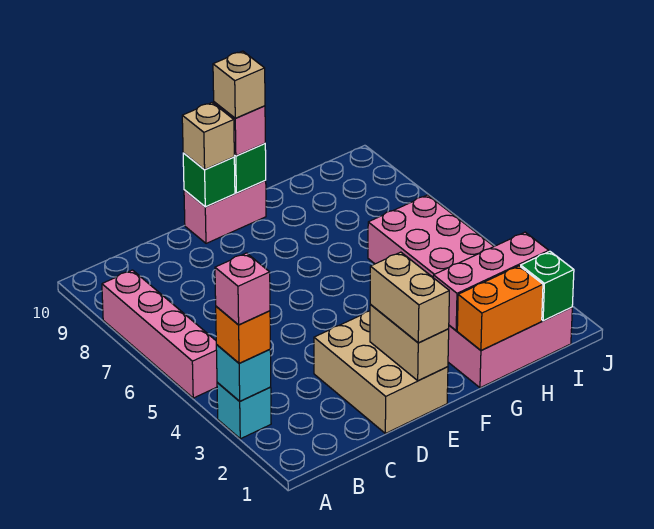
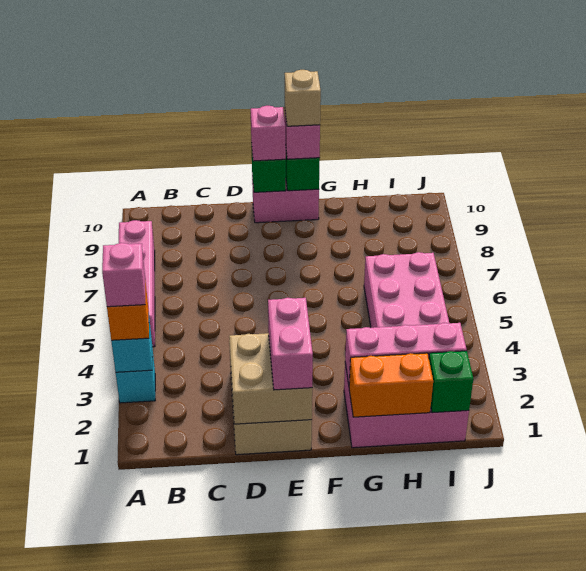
tan brick E1:E2 level 2 -> tan brick D1:E2 level 2
tan brick E1:E2 level 3 -> pink brick E1:E2 level 3
tan brick E10 level 3 -> pink brick E10 level 3

